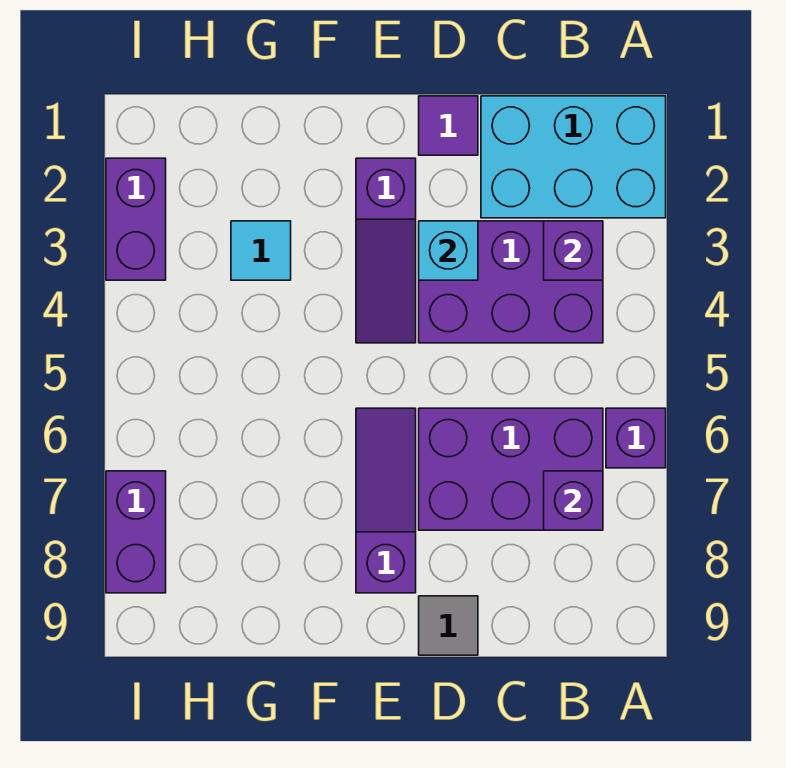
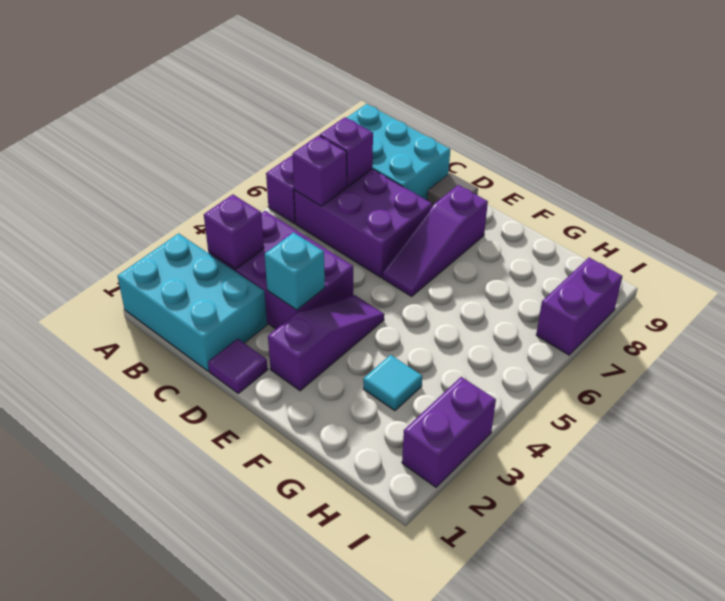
none -> cyan brick A8:C9 level 1
none -> purple brick B6 level 2

